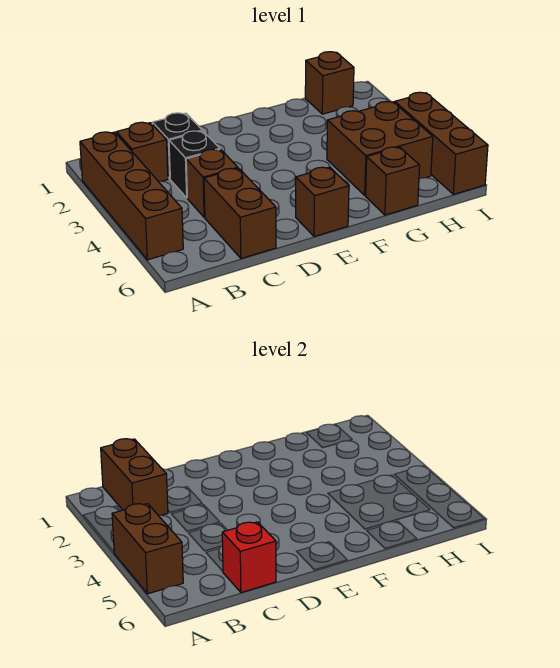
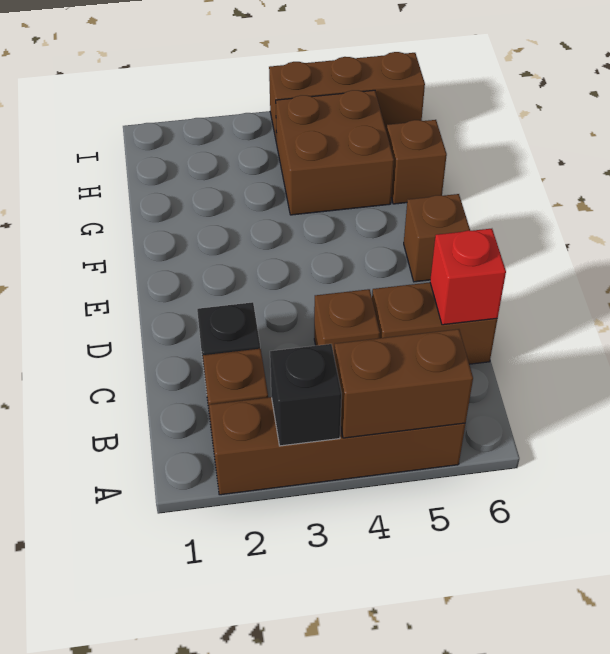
brown brick B1:B2 level 2 -> none
black brick C3 level 1 -> black brick A3 level 2
brown brick H1 level 1 -> none

